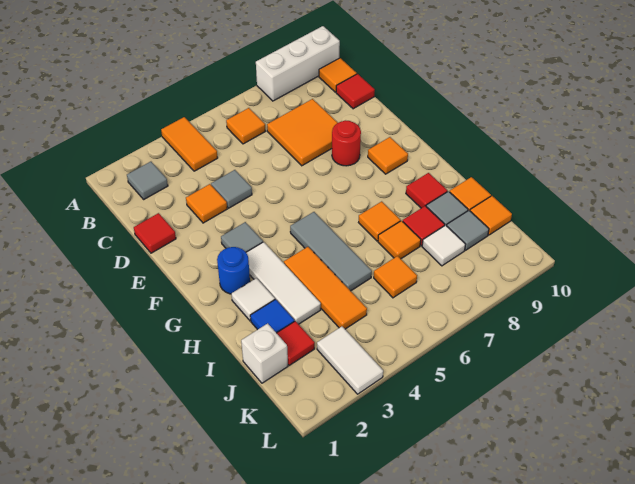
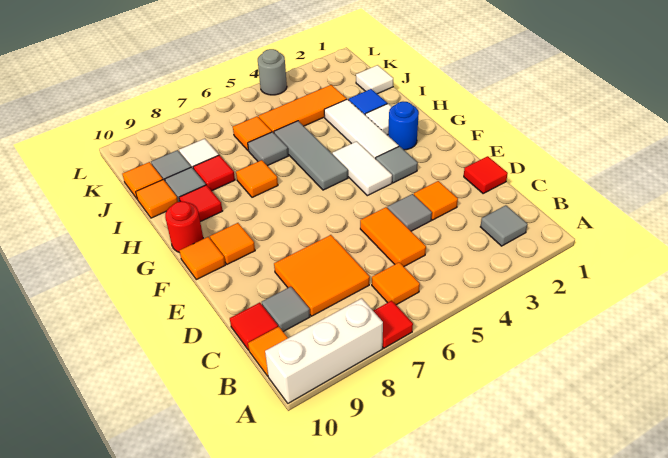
orange tile A4:B4 level 1 -> orange tile C5:D5 level 1
none -> grey tile C9 level 1
red round brick E8 level 1 -> red round brick G10 level 1
orange tile H4:J4 level 1 -> orange tile J3:J5 level 1
none -> grey tile I6 level 1
orange tile I7 level 1 -> orange tile F10 level 1
white brick J1 level 1 -> white tile J1 level 1
red tile J2 level 1 -> red tile A7 level 1
white tile K3:L3 level 1 -> white tile F4:G4 level 1
none -> grey round brick L4 level 1

